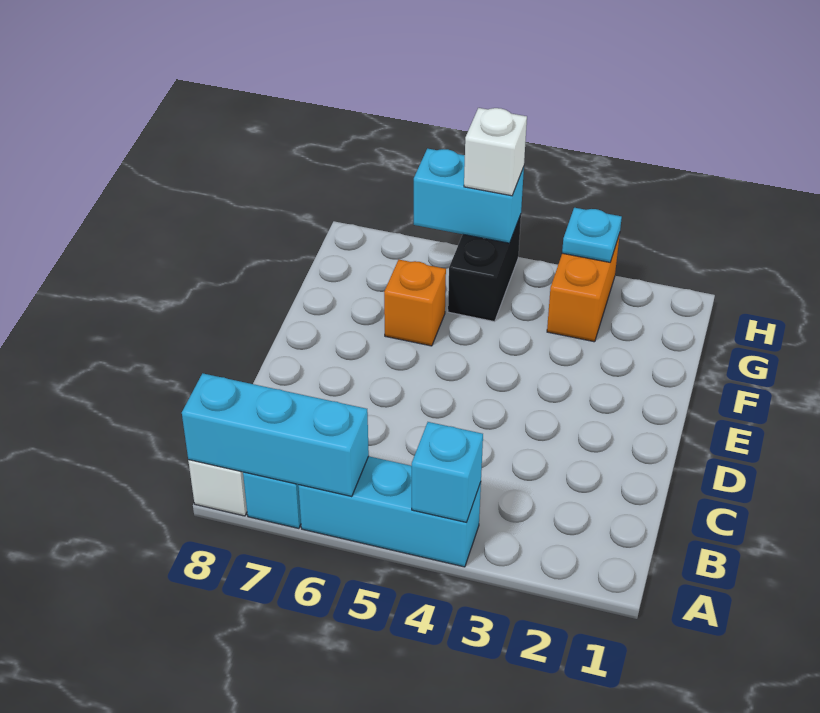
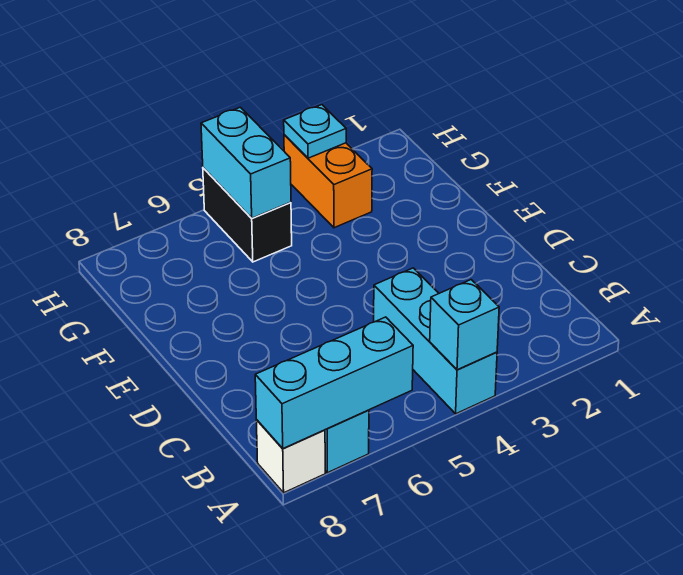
cyan brick A4:A6 level 1 -> cyan brick A4:C4 level 1
orange brick F6 level 1 -> none
cyan brick H5:H6 level 2 -> cyan brick G5:H5 level 2
white brick H5 level 3 -> none

